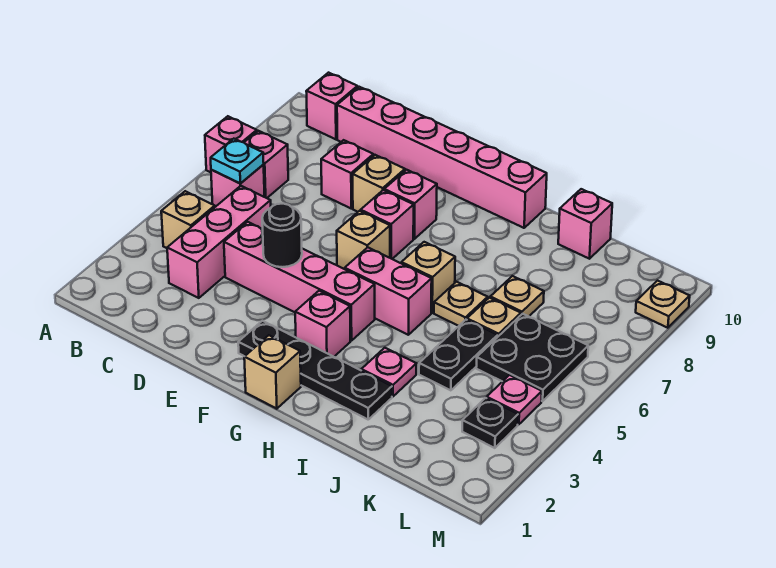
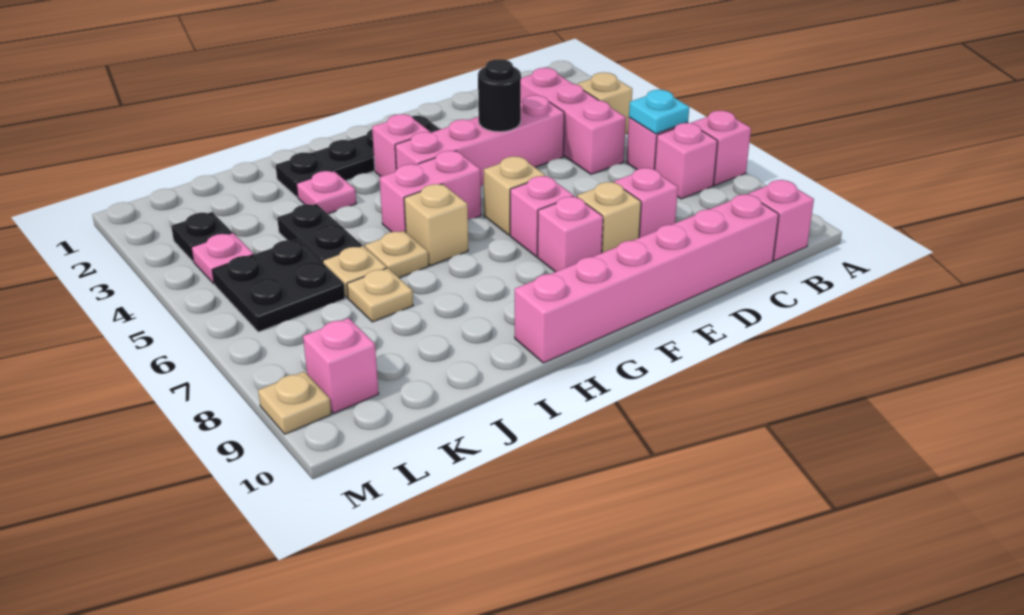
tan brick G1 level 1 -> none
pink brick J10 level 1 -> pink brick L9 level 1

